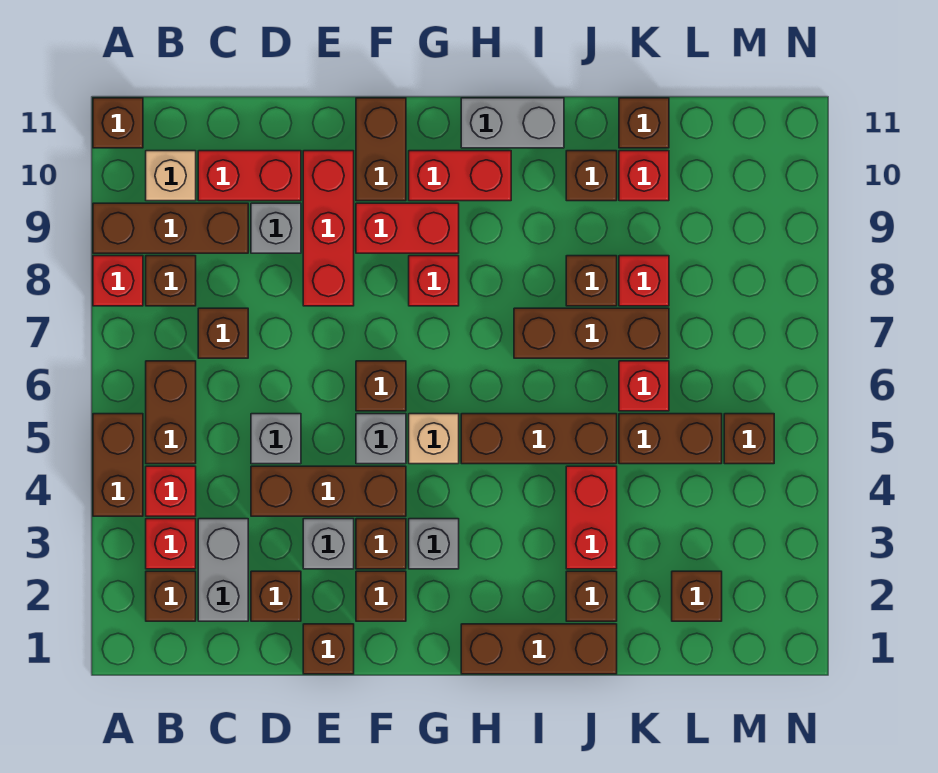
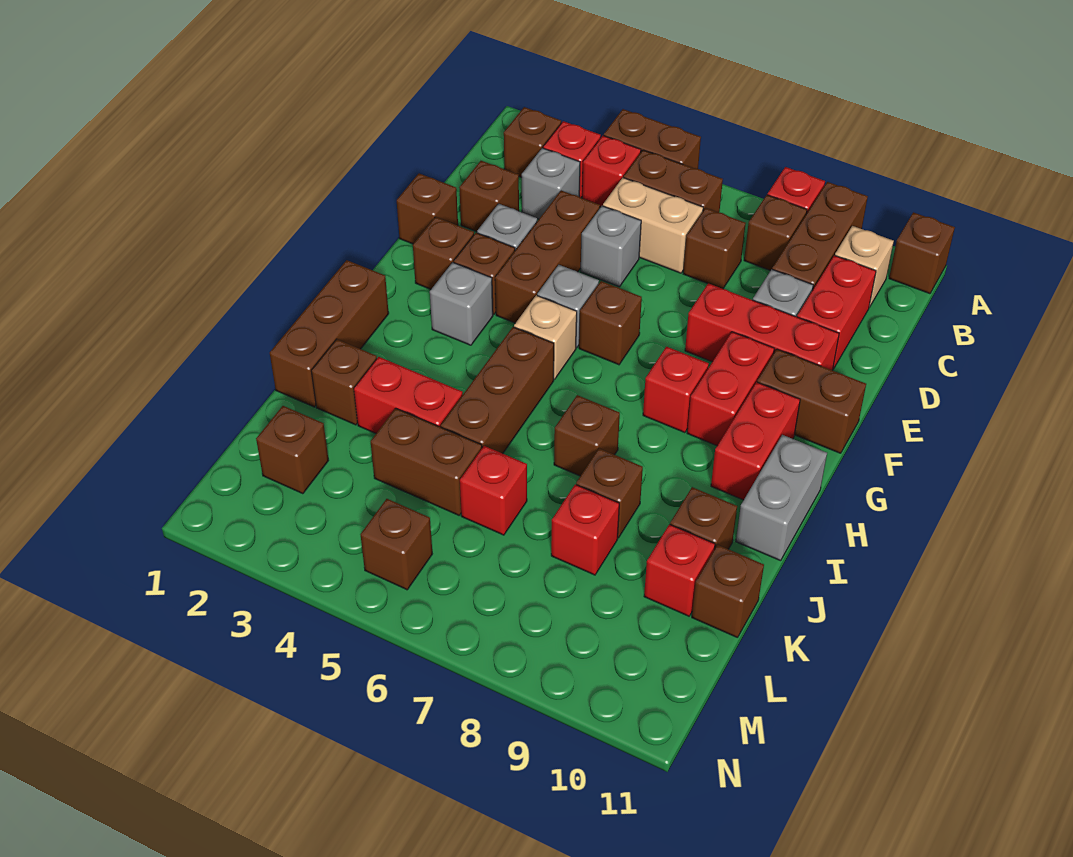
grey brick C2:C3 level 1 -> grey brick C3 level 1
none -> tan brick C5:C6 level 1
brown brick I7:K7 level 1 -> brown brick I7 level 1
brown brick K5:L5 level 1 -> brown brick K4:K5 level 1

